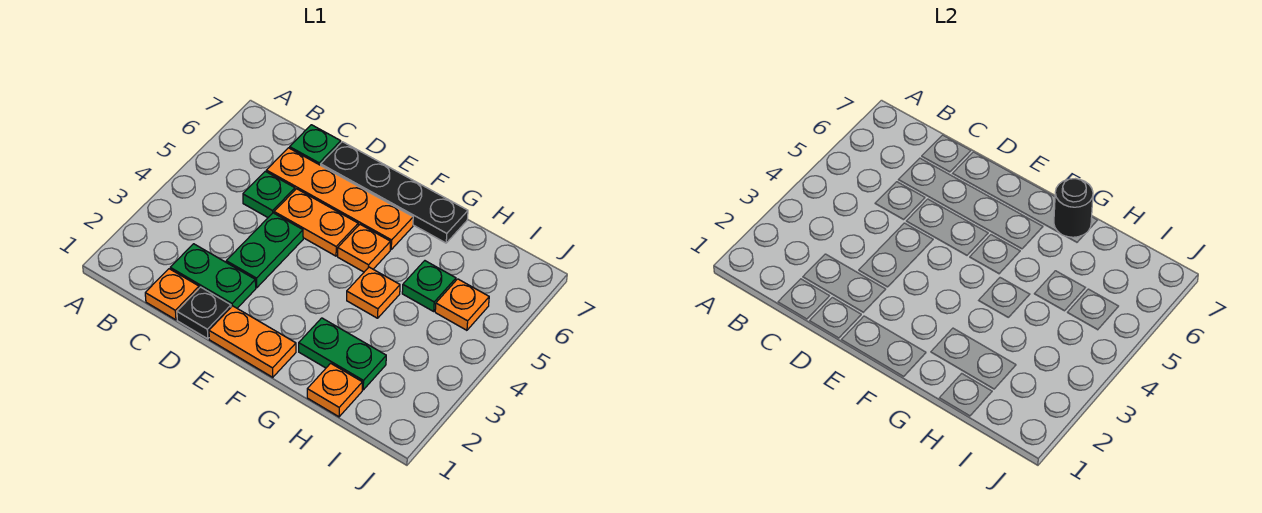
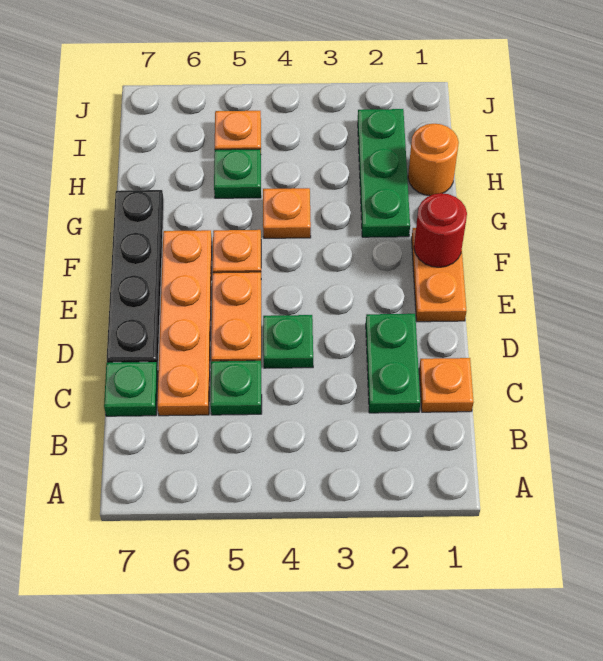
black plate D1 level 1 -> none
green plate D3:D4 level 1 -> green plate D4 level 1
none -> red round brick F1 level 2
green plate G2:H2 level 1 -> green plate G2:I2 level 1
black round brick G7 level 2 -> none
orange plate H1 level 1 -> orange round brick H1 level 1

